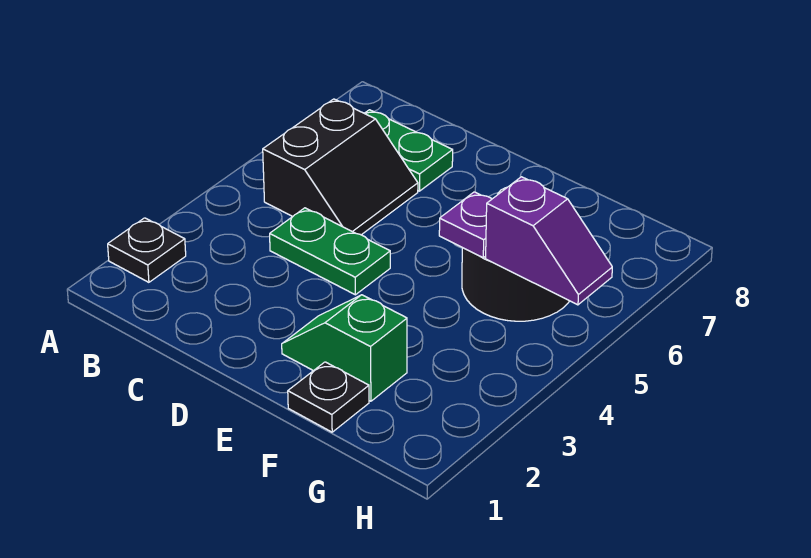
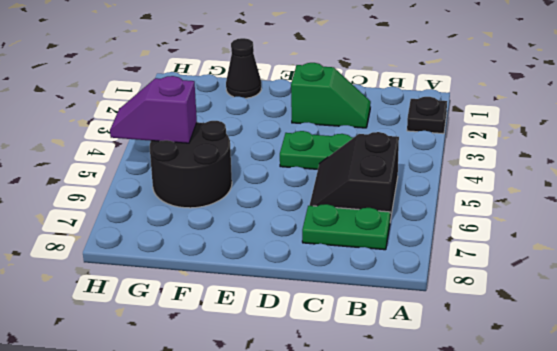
green slope E2:F2 level 1 top F -> green slope C2:D2 level 1 top D
black plate F1 level 1 -> black cone F1 level 1
purple plate F5 level 2 -> none

